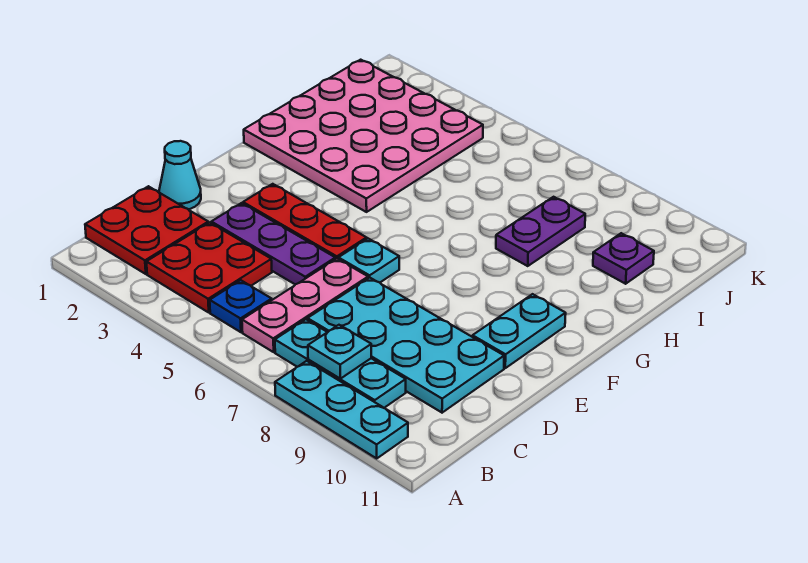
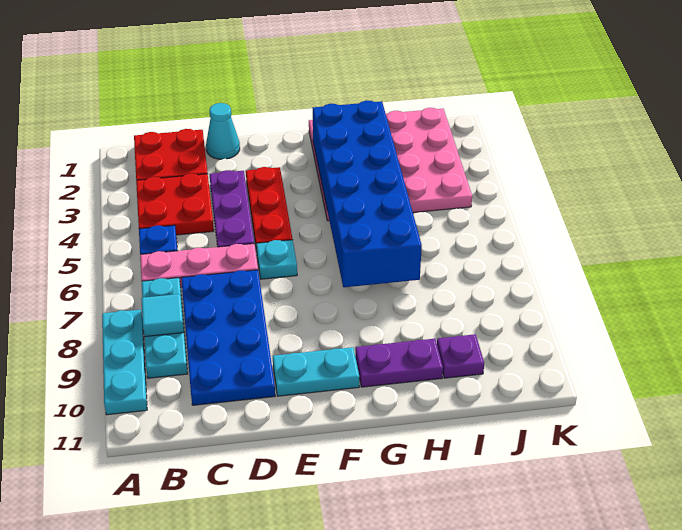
cyan plate B8 level 2 -> cyan tile B8 level 2
cyan plate C7:D10 level 1 -> blue plate C7:D10 level 1
none -> blue brick G2:H7 level 2
purple plate H8:I8 level 1 -> purple plate G10:H10 level 1

